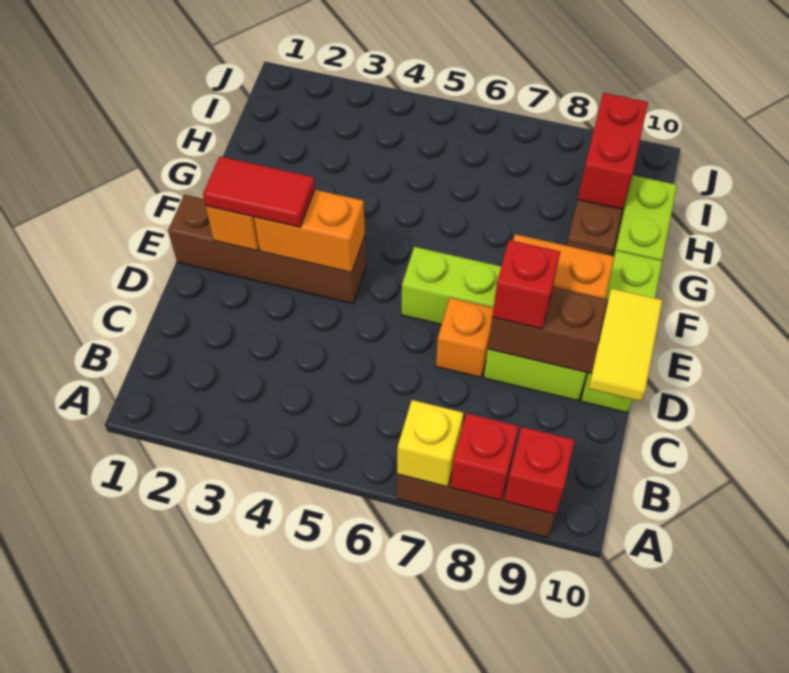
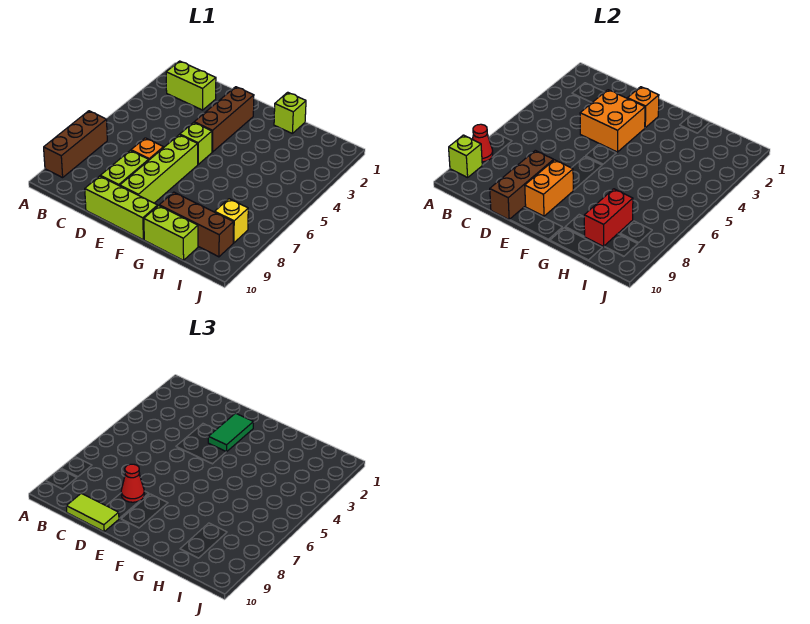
yellow brick A7 level 2 -> yellow brick I8 level 1
red brick A8 level 2 -> red cone A8 level 2
red brick A9 level 2 -> lime brick A9 level 2
none -> lime brick B2:C2 level 1
yellow tile C10:D10 level 3 -> lime tile C10:D10 level 3
red brick D8 level 3 -> red cone D8 level 3
brown brick E1:E4 level 1 -> brown brick E2:E4 level 1
red tile E2:E3 level 3 -> green tile E2:E3 level 3
orange brick E3:E4 level 2 -> orange brick D3:E4 level 2
none -> lime brick E5 level 1
none -> lime brick G1 level 1
red brick H9:I9 level 2 -> red brick H8:H9 level 2

